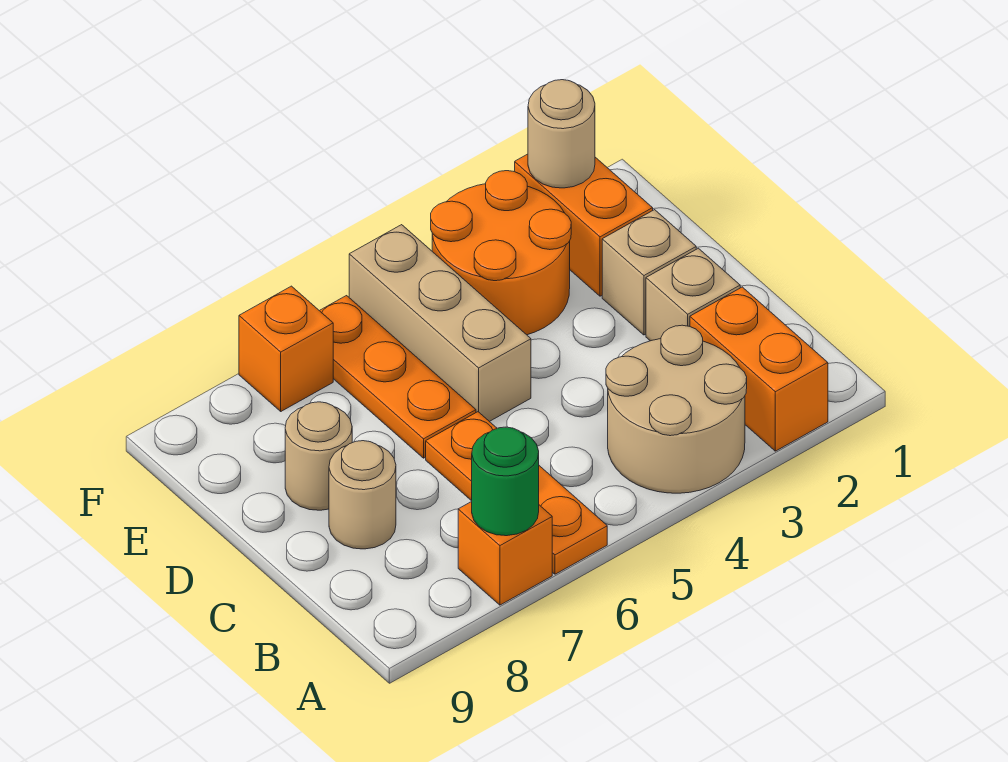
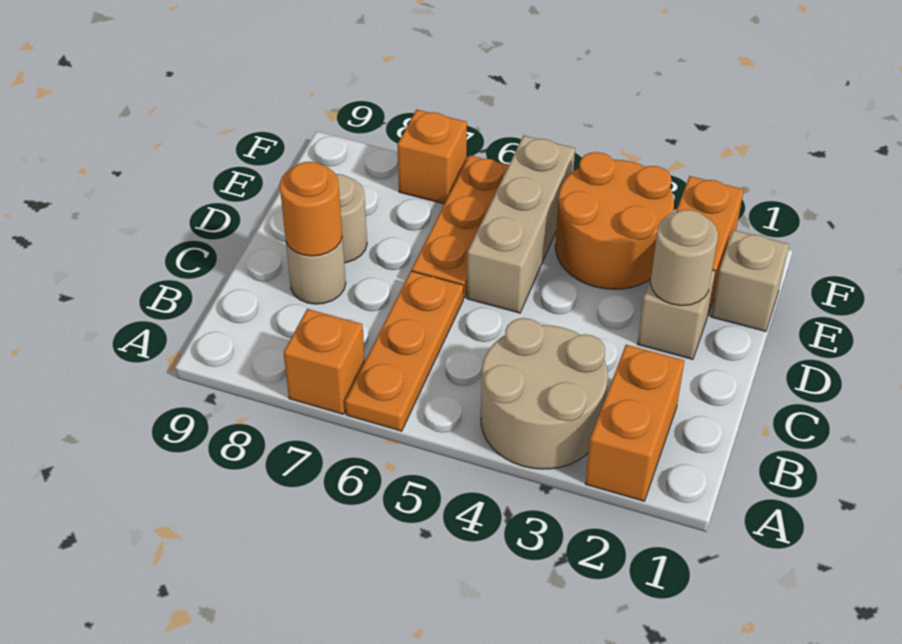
green round brick A7 level 2 -> none
tan brick C2 level 1 -> tan brick E1 level 1
none -> orange round brick C8 level 2
tan round brick F2 level 2 -> tan round brick D2 level 2

